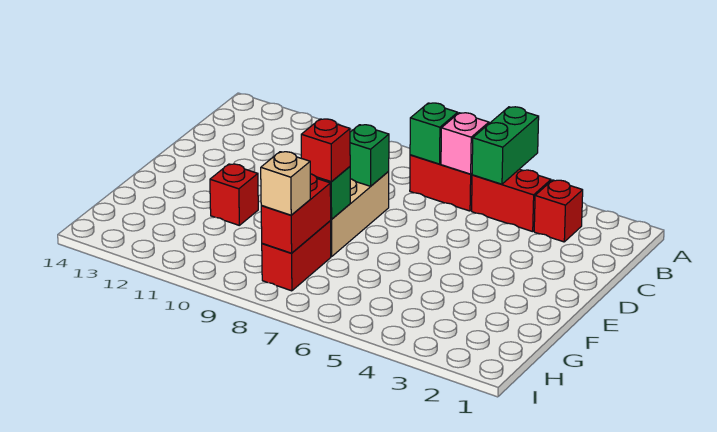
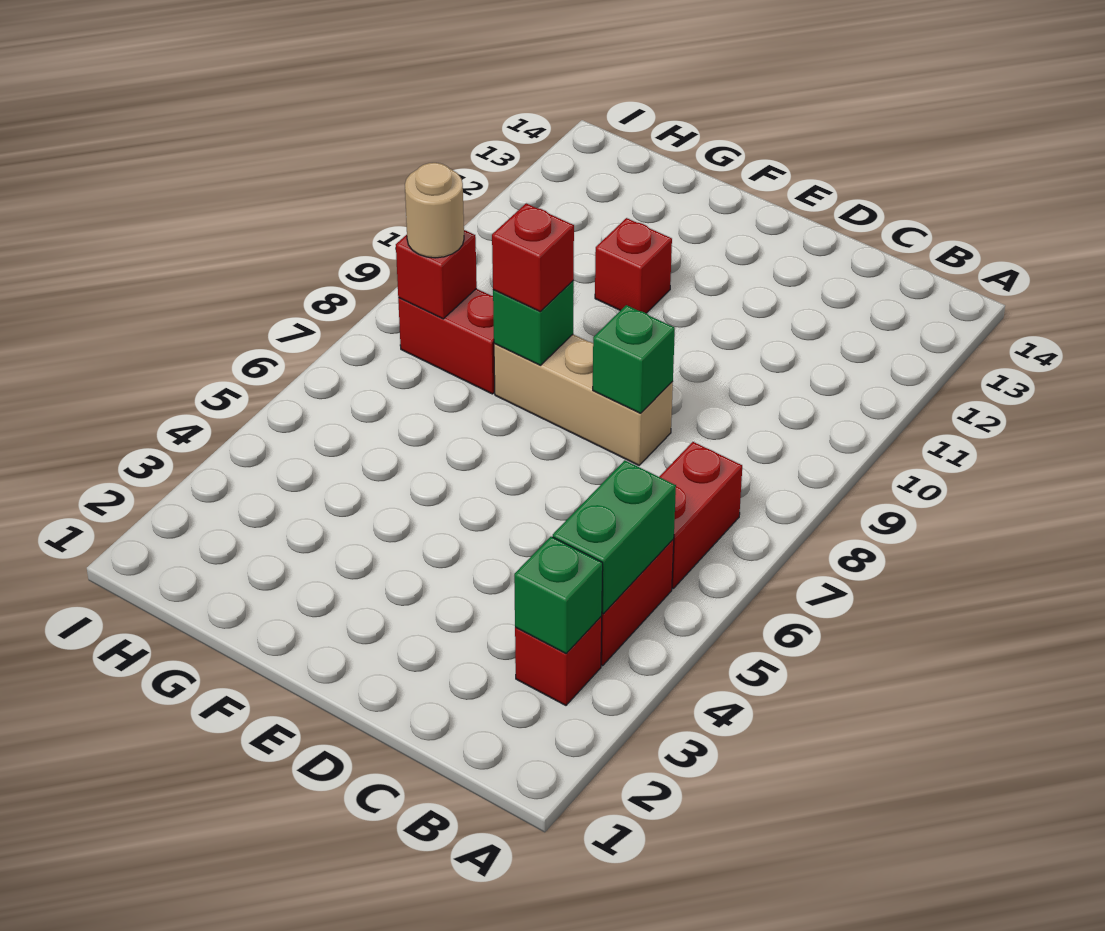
green brick A5:B5 level 2 -> green brick B4:B5 level 2
pink brick B6 level 2 -> none
green brick B7 level 2 -> green brick B3 level 2
red brick G8:H8 level 2 -> red brick H8 level 2
tan brick H8 level 3 -> tan round brick H8 level 3

